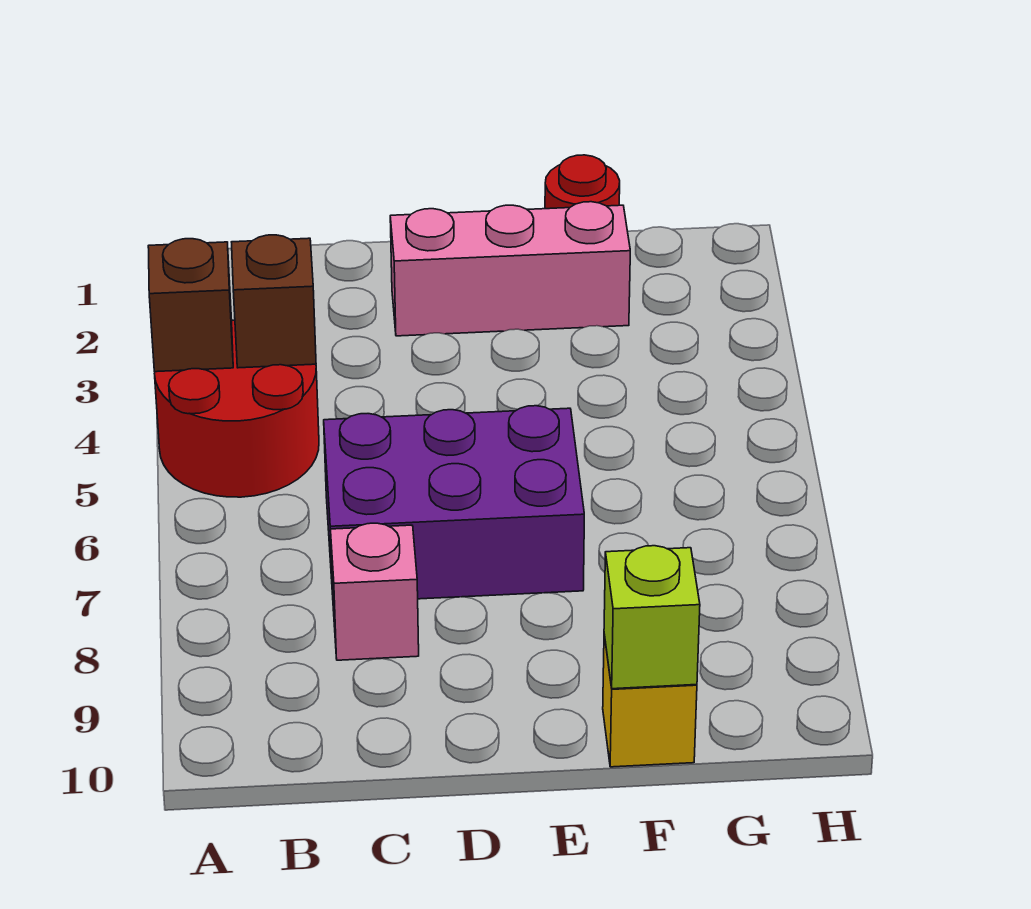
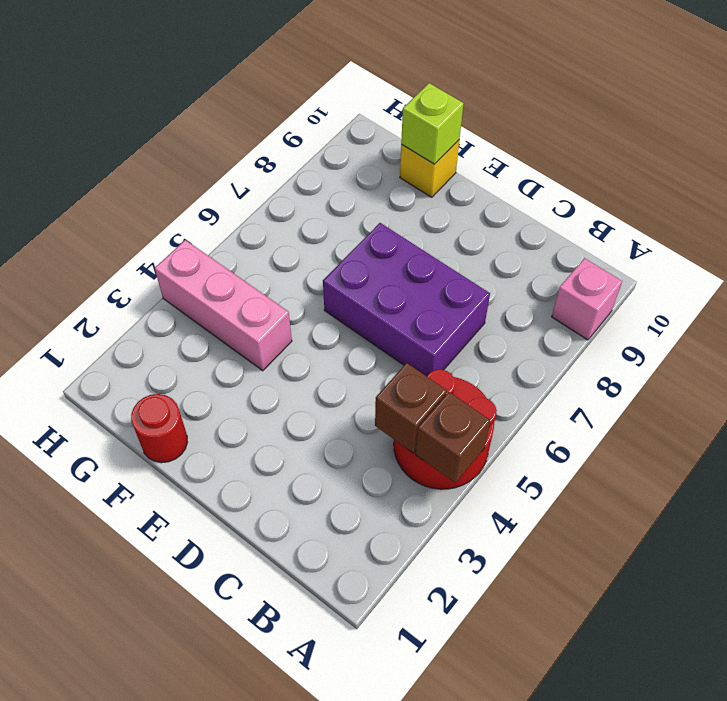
pink brick C8 level 1 -> pink brick A9 level 1
pink brick D2:F2 level 1 -> pink brick F4:H4 level 1

